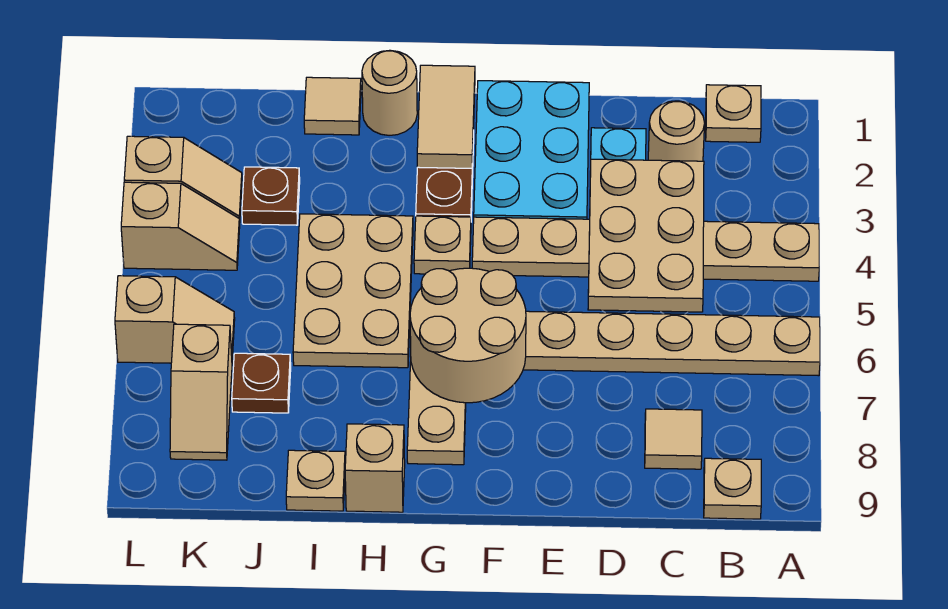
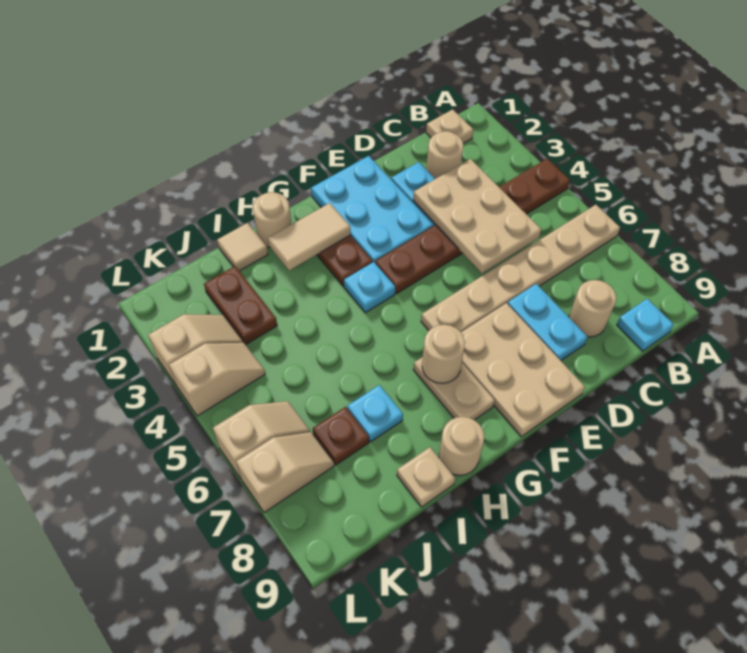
tan plate A4:F4 level 1 -> brown plate A4:F4 level 1
tan plate B9 level 1 -> cyan plate B9 level 1
tan tile C8 level 1 -> tan round brick C8 level 1
none -> cyan plate D7:D8 level 1
tan round brick F6:G7 level 2 -> tan round brick G7 level 2
tan tile G1:G2 level 2 -> tan tile G2:H2 level 2
tan plate G4 level 1 -> cyan plate G4 level 1
tan plate H4:I6 level 1 -> tan plate E7:F9 level 1
tan brick H9 level 1 -> tan round brick H9 level 1
none -> cyan plate I7 level 1
brown plate J3 level 1 -> brown plate J2:J3 level 1
tan slope K7:K8 level 1 top 7 -> tan slope K7:L7 level 1 top L

